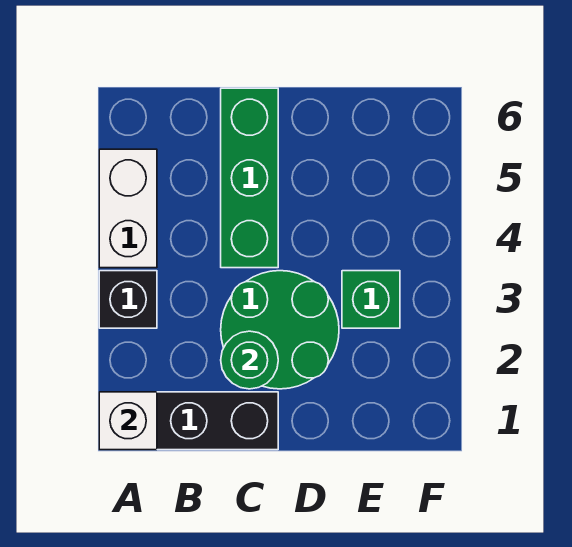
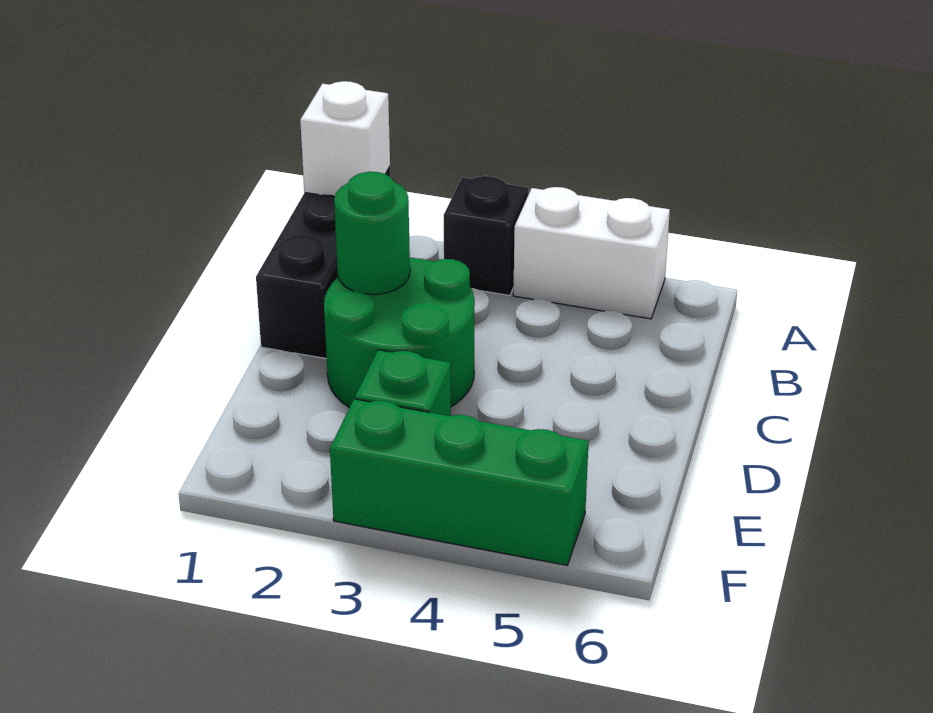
green brick C4:C6 level 1 -> green brick F3:F5 level 1

